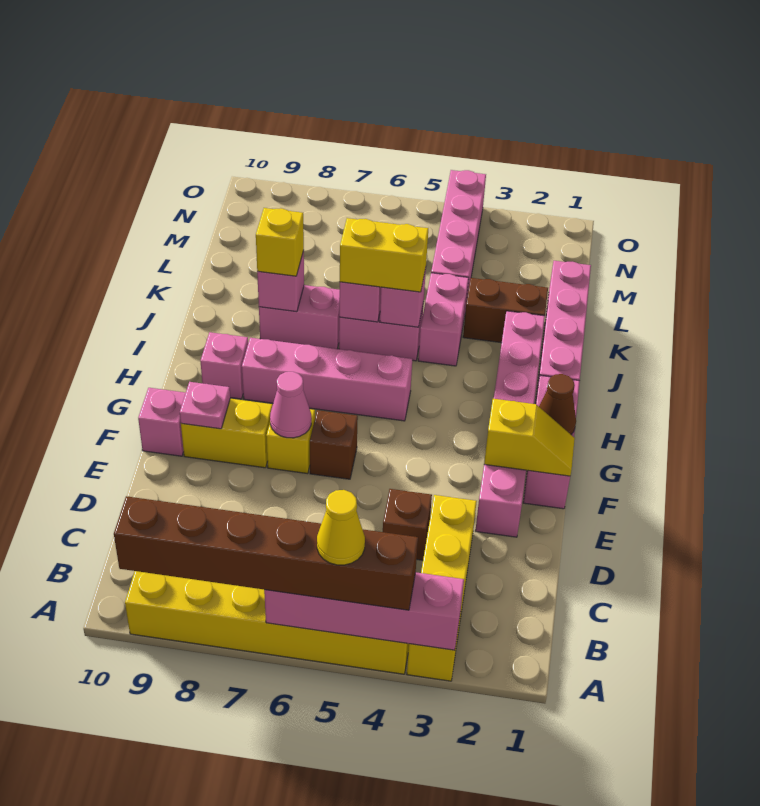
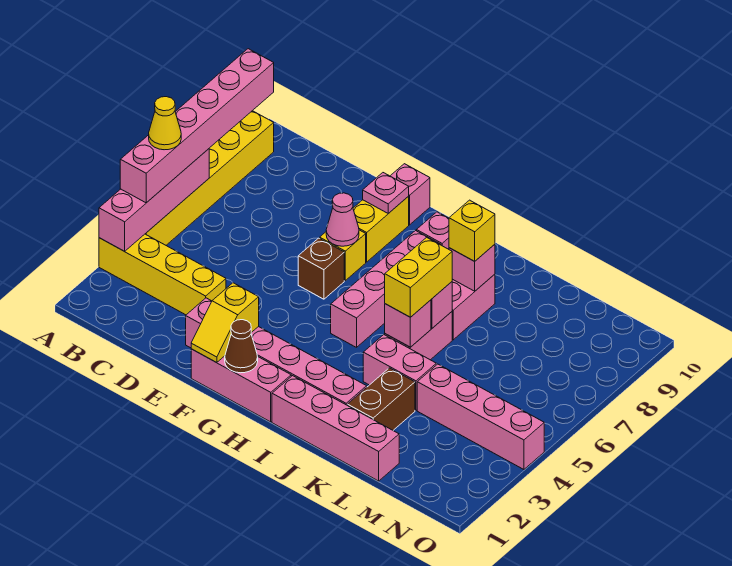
brown brick A4:A9 level 3 -> pink brick A4:A9 level 3
brown brick D4 level 1 -> none

